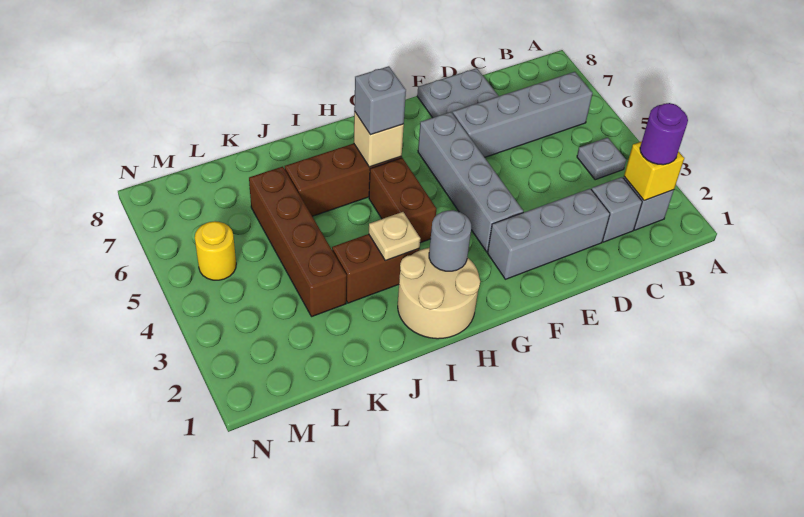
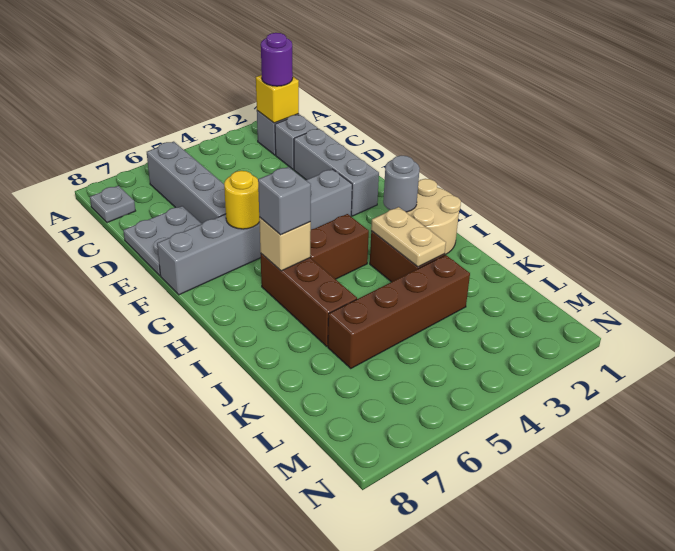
grey plate B4 level 1 -> grey plate B8 level 1
grey brick F3:F6 level 1 -> grey brick F3:F8 level 1
tan plate I3 level 2 -> tan plate I3:J3 level 2
yellow round brick M5 level 1 -> yellow round brick F6 level 2

